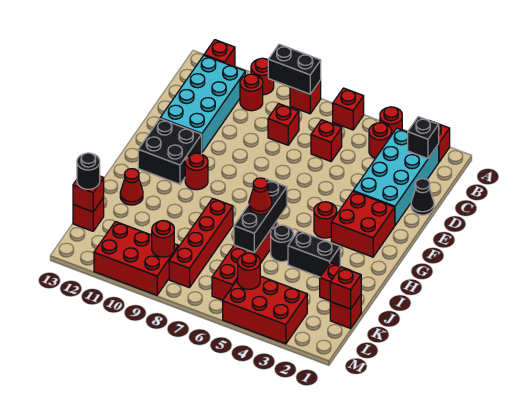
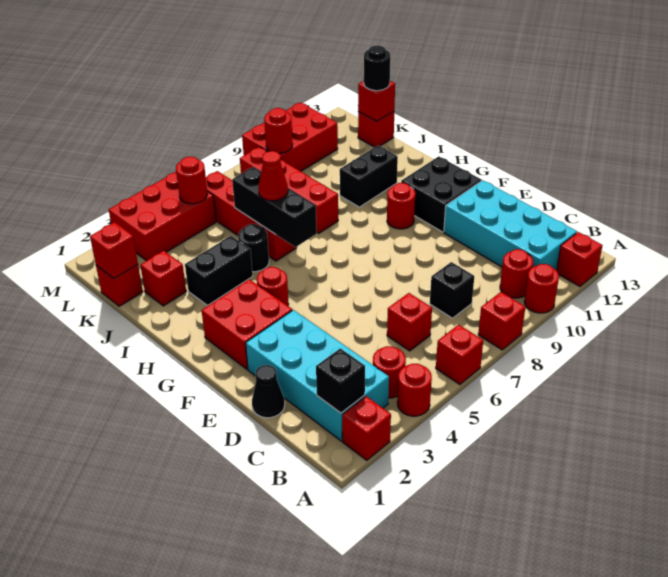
black brick A8:A9 level 2 -> black brick I10:I11 level 1
red brick C8 level 1 -> black brick C8 level 1
red cone I12 level 1 -> none

